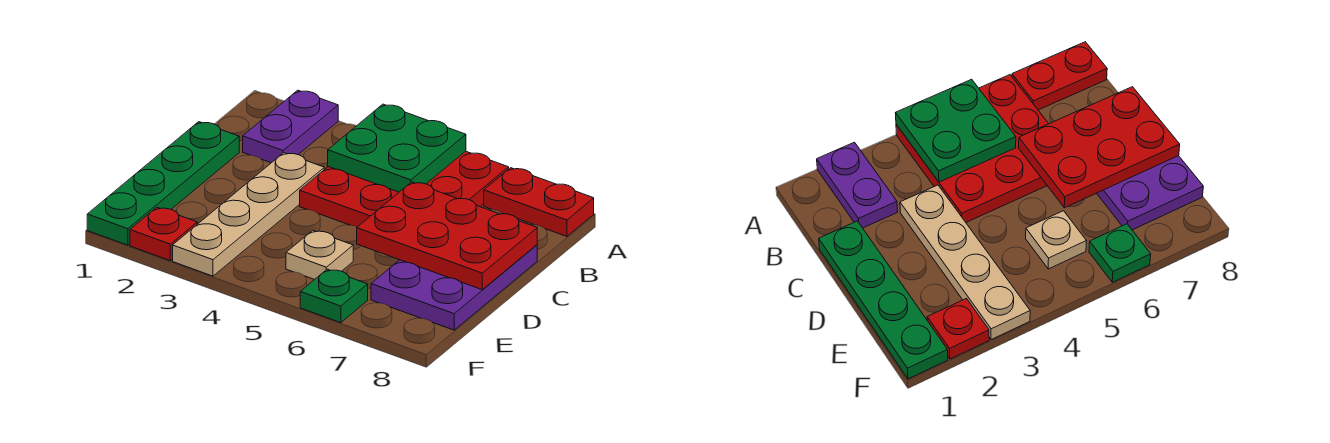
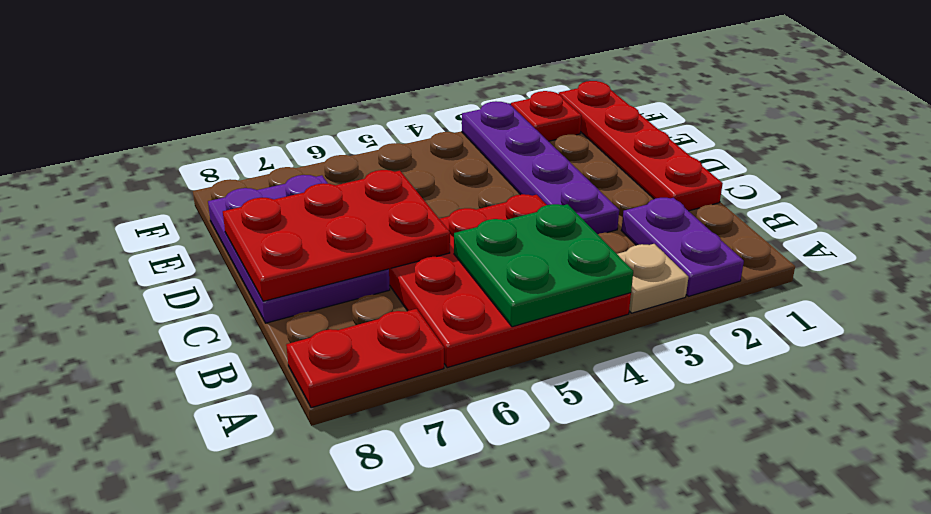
green plate C1:F1 level 1 -> red plate C1:F1 level 1
tan plate C3:F3 level 1 -> purple plate C3:F3 level 1
tan plate E5 level 1 -> tan plate A3 level 1
green plate F6 level 1 -> none

